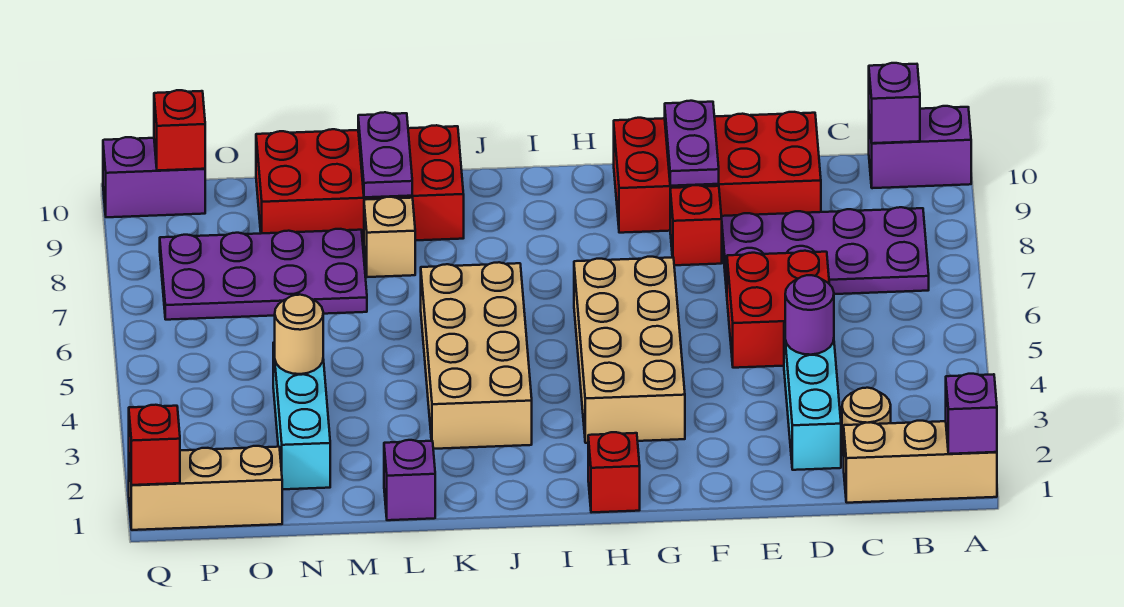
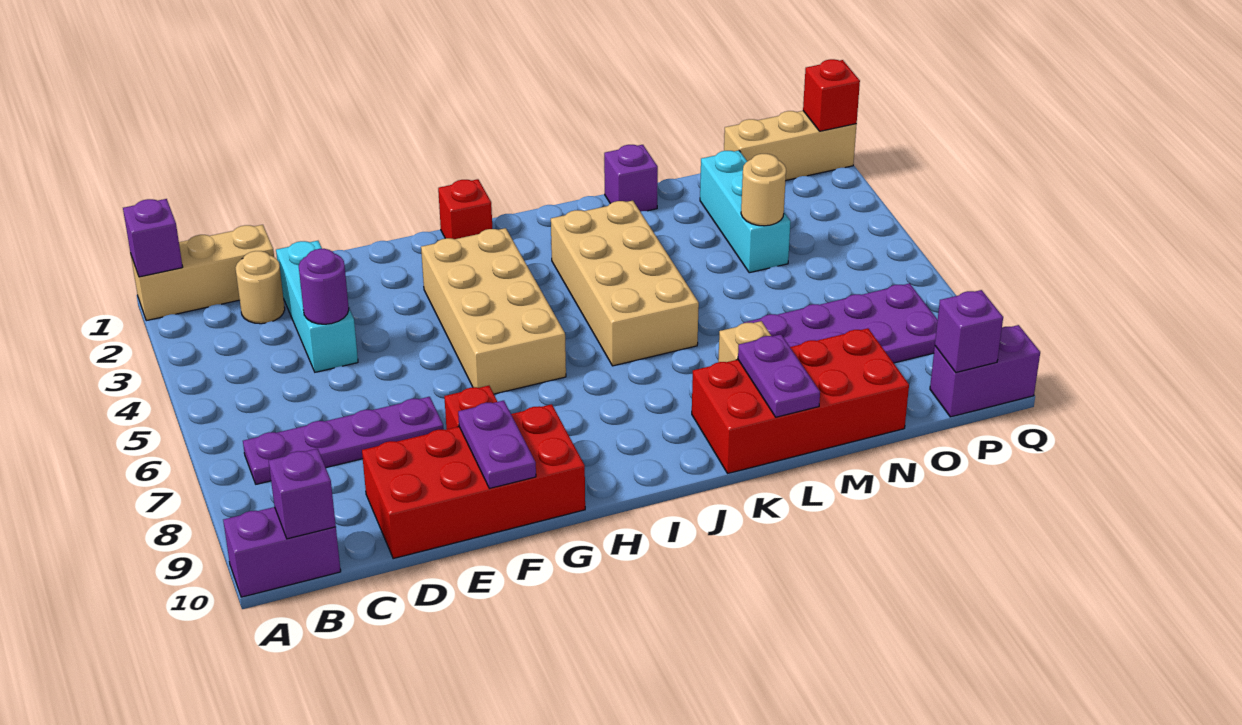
purple plate B7:E8 level 1 -> purple plate B7:E7 level 1
red brick D5:E6 level 1 -> none
red brick P10 level 2 -> purple brick P10 level 2

